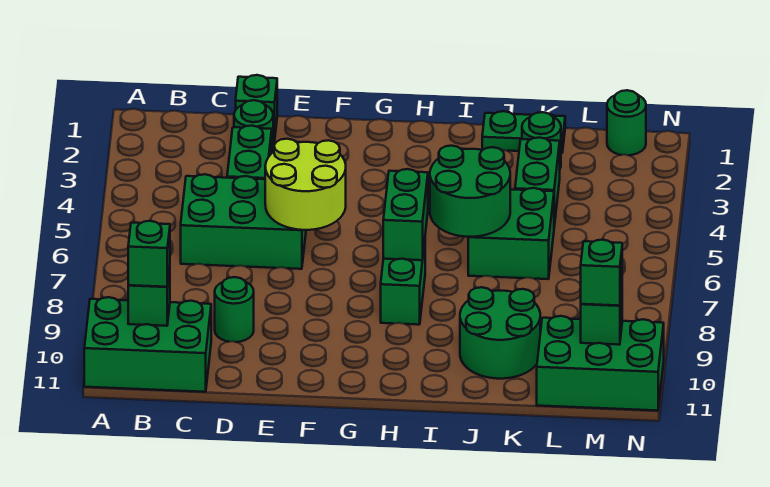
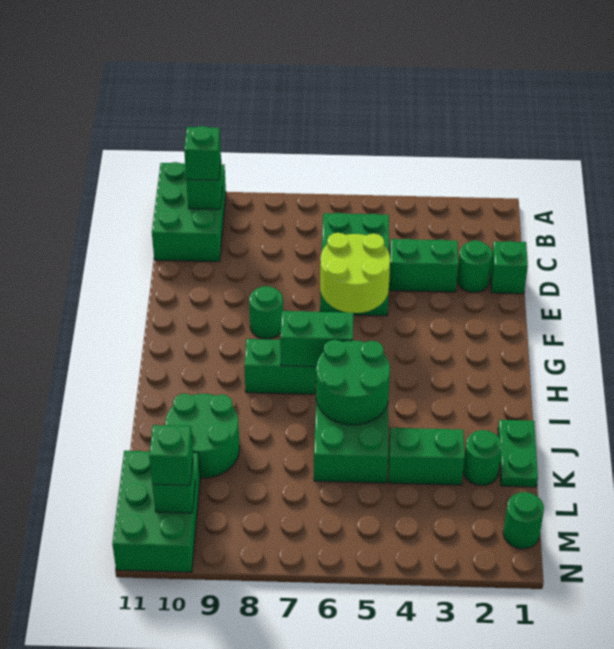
green round brick D9 level 1 -> green round brick F8 level 1

